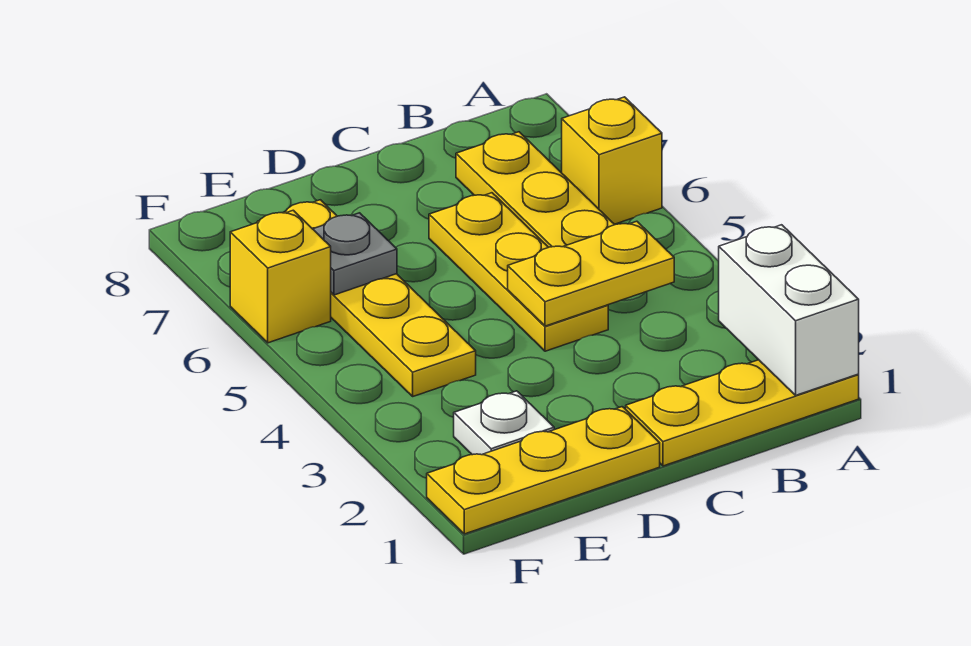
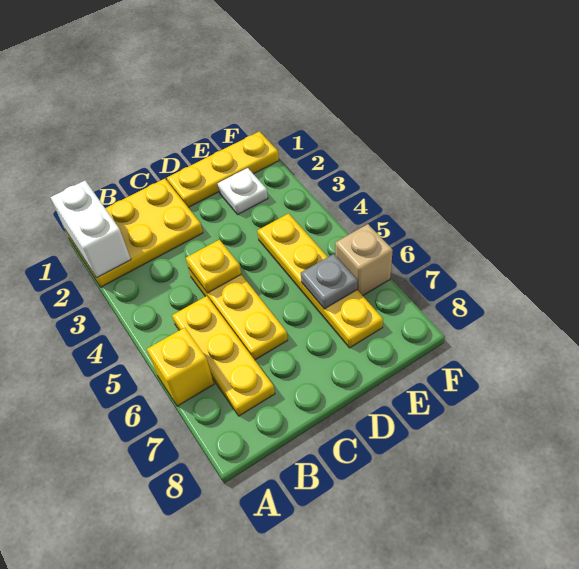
yellow plate A1:C1 level 1 -> yellow plate A1:C2 level 1
yellow plate B4:C4 level 2 -> yellow plate C4 level 2
yellow brick F6 level 1 -> tan brick F6 level 1

